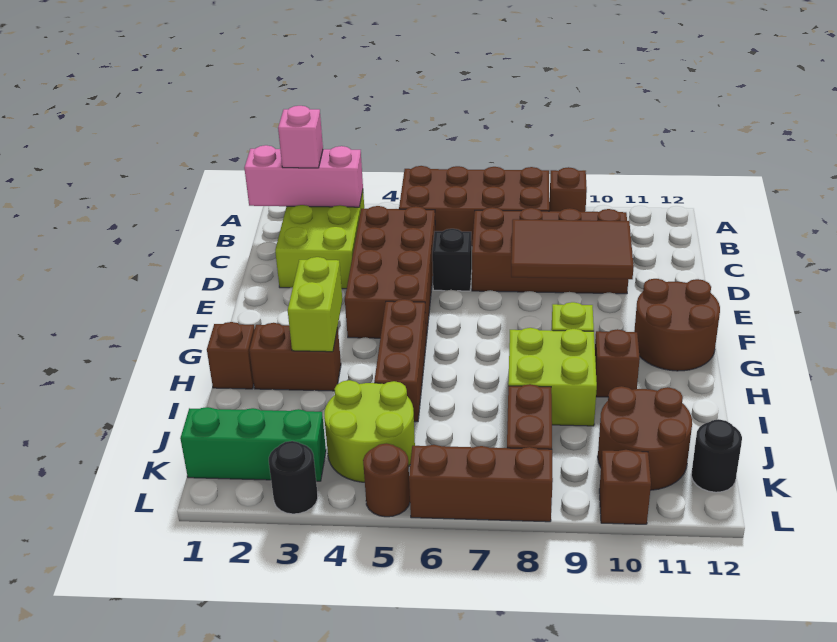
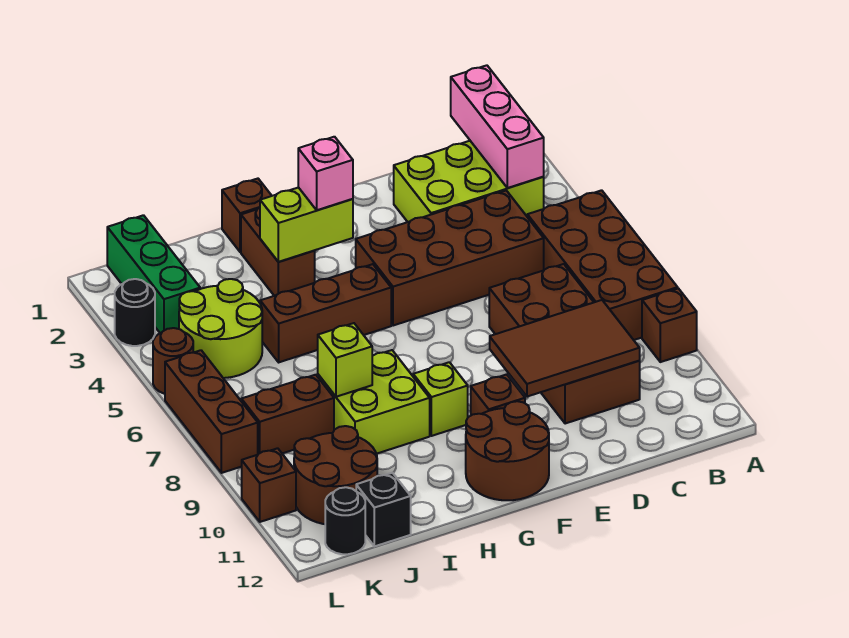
pink brick B2 level 3 -> pink brick G3 level 3
black brick D6 level 1 -> black brick J12 level 1
brown tile D8:E10 level 2 -> brown tile C9:E10 level 2
brown brick H10 level 1 -> brown brick F10 level 1
none -> lime brick I8 level 2

